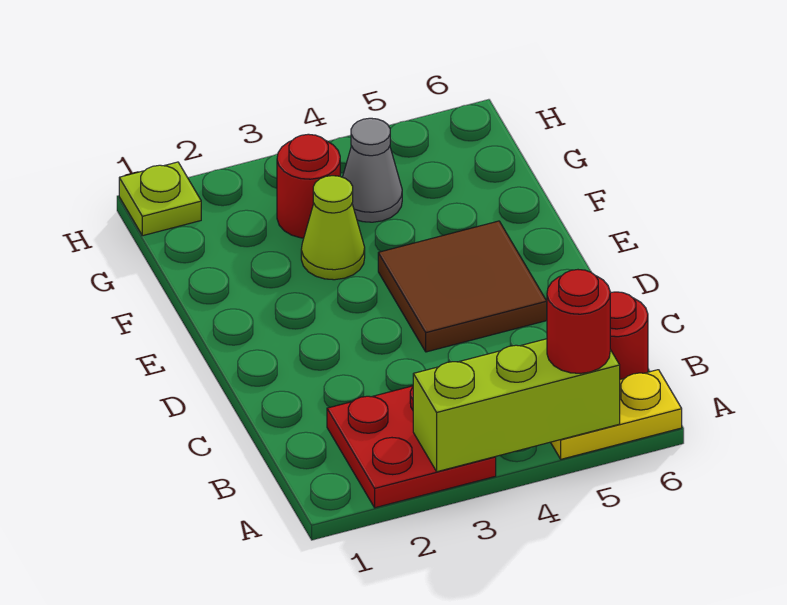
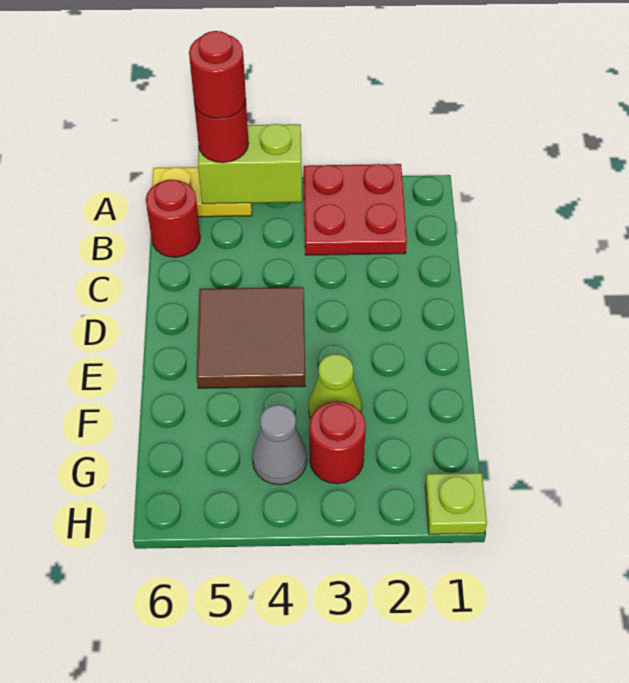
lime brick A3:A5 level 2 -> lime brick A4:A5 level 2
none -> red round brick A5 level 4

